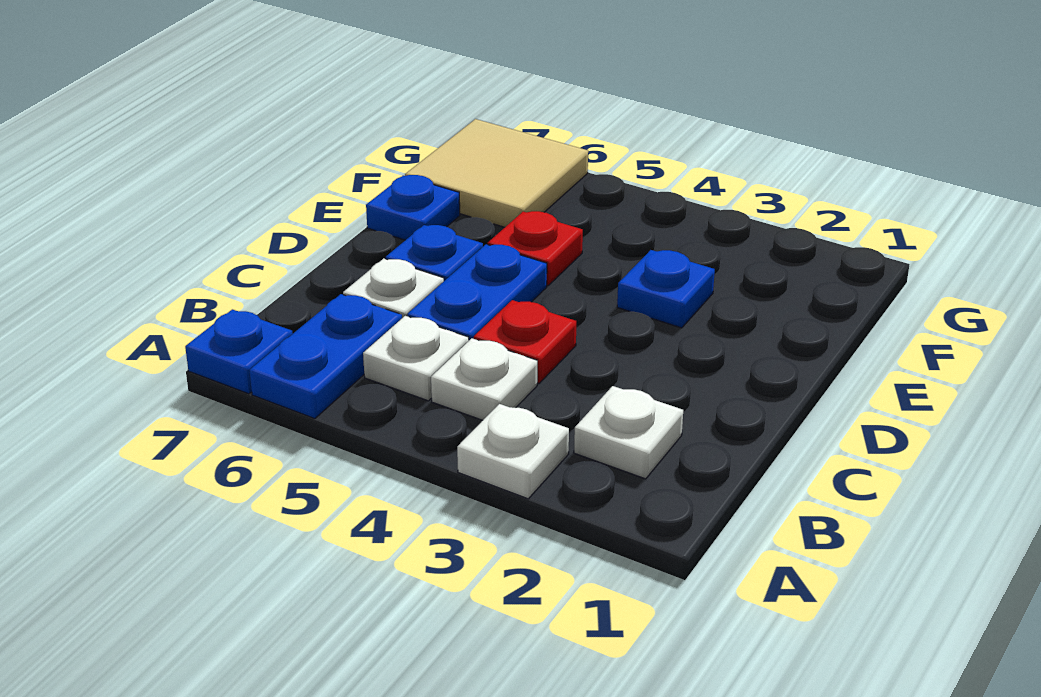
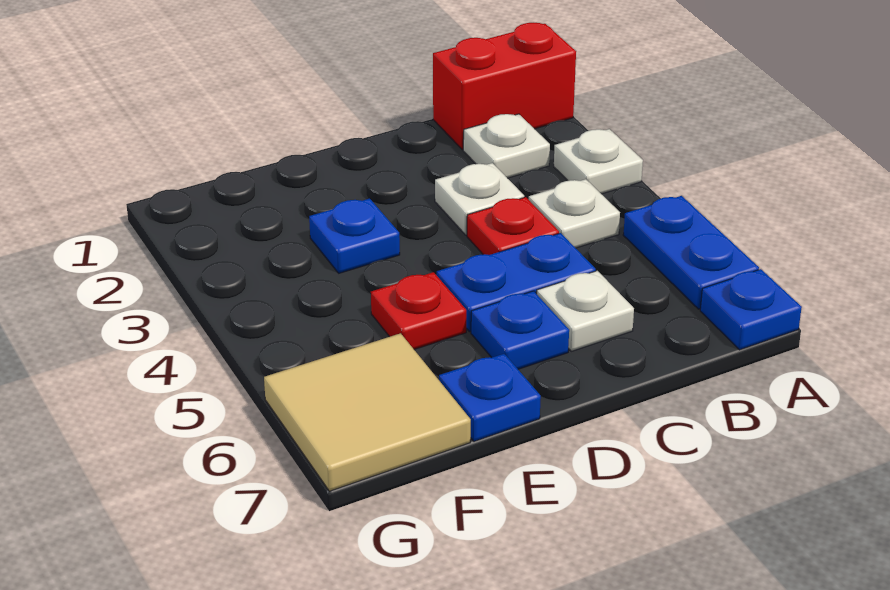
none -> red brick A1:B1 level 1
blue plate A6:B6 level 1 -> blue plate A5:A6 level 1
white plate B5 level 1 -> white plate C3 level 1

